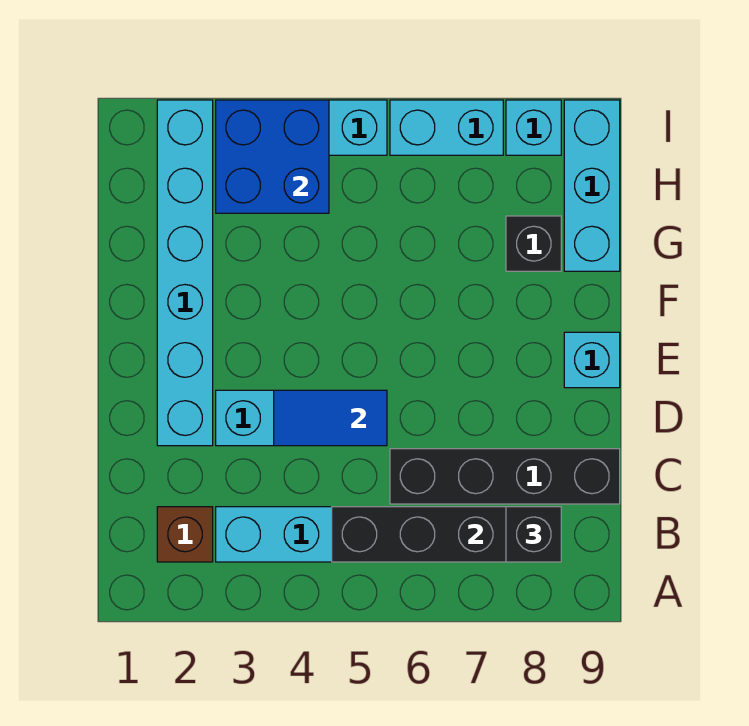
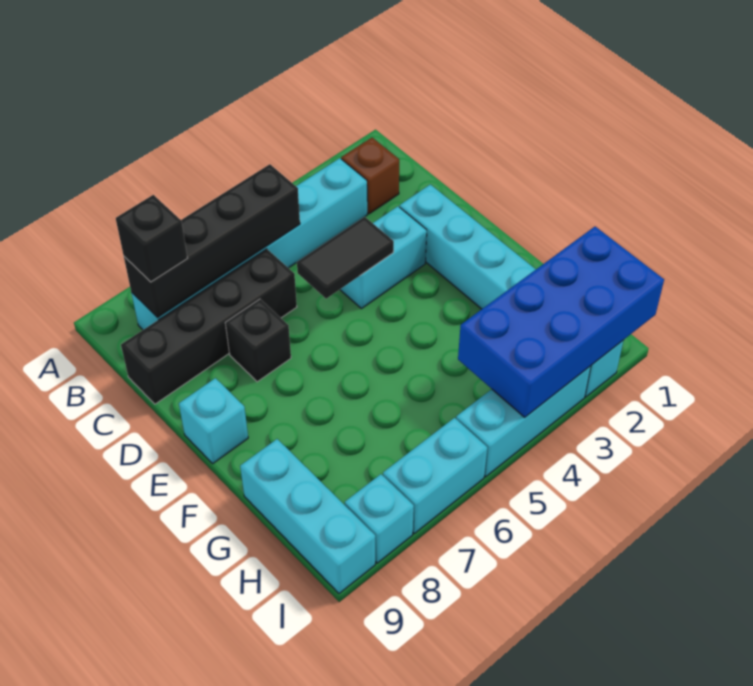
blue tile D4:D5 level 2 -> black tile D4:D5 level 2
black brick G8 level 1 -> black brick D7 level 1
blue brick H3:I4 level 2 -> blue brick H1:I4 level 2

